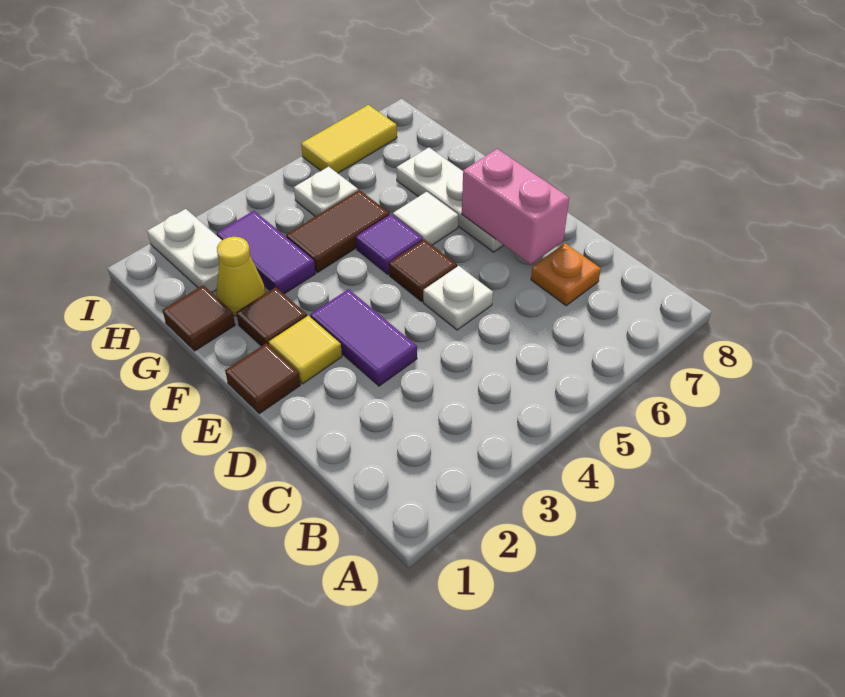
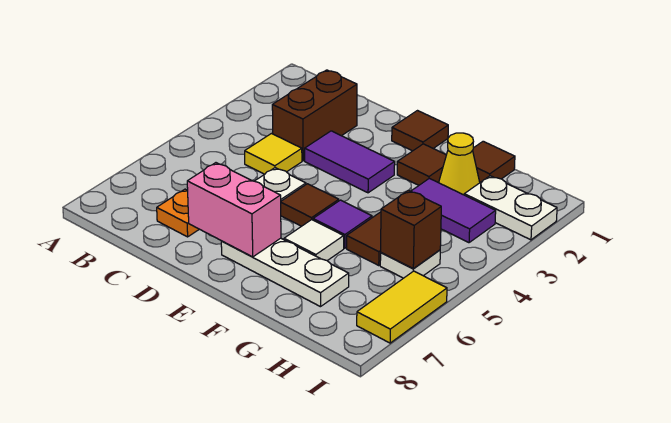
none -> brown brick C2:C3 level 1
yellow tile E2 level 1 -> yellow tile C4 level 1
none -> brown brick H5 level 2

